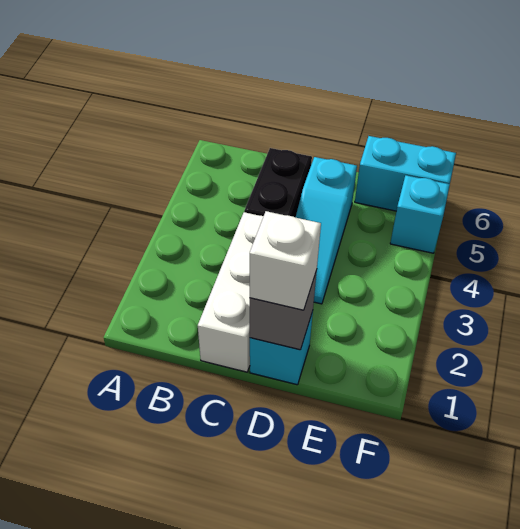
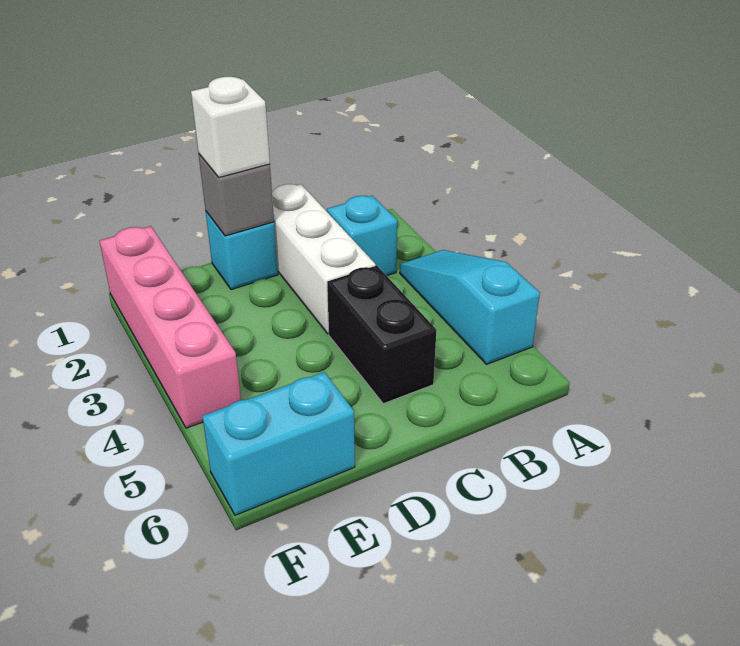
cyan slope D3:D5 level 1 top 5 -> cyan slope A3:A5 level 1 top 5
none -> pink brick F1:F4 level 1
cyan brick F5 level 1 -> cyan brick B2 level 1

